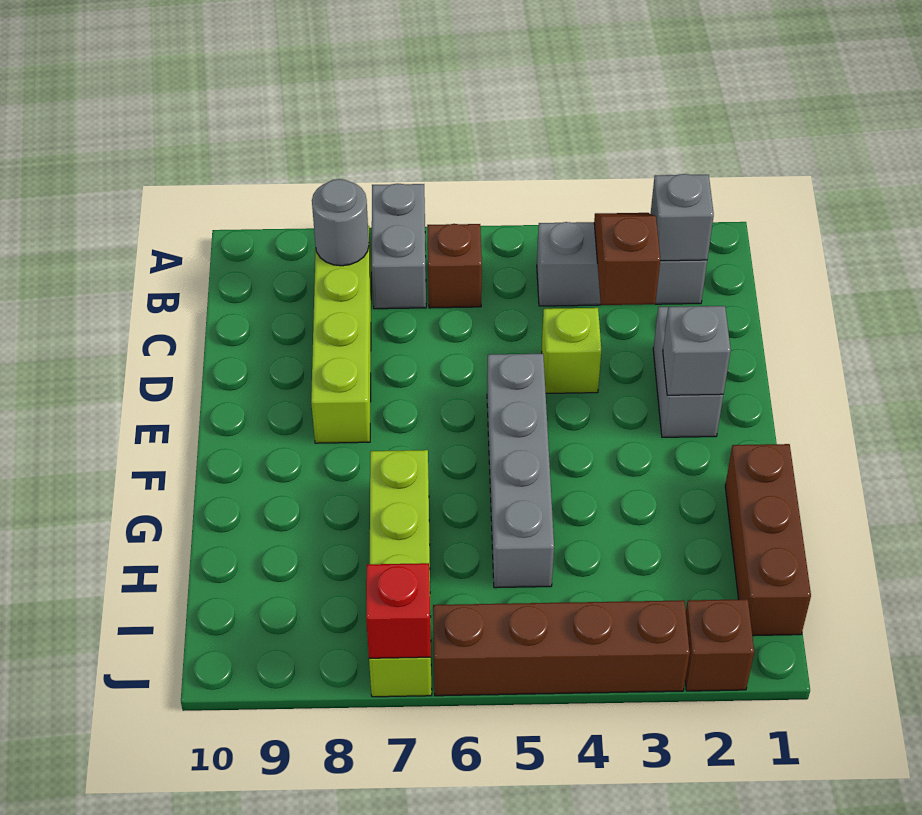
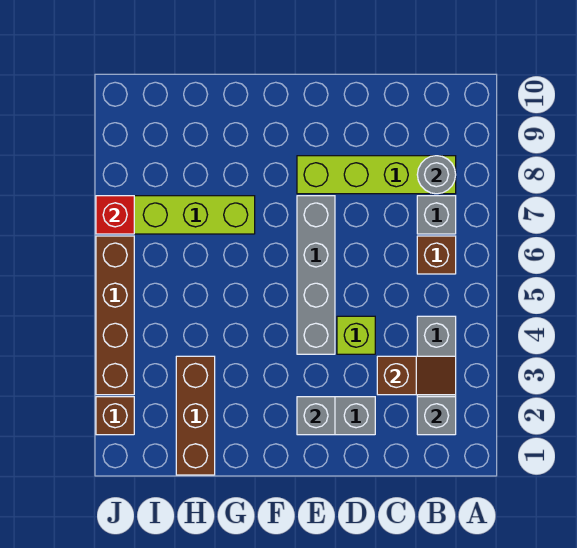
grey brick A7:B7 level 1 -> grey brick B7 level 1
grey brick E5:H5 level 1 -> grey brick E4:E7 level 1
brown brick G1:I1 level 1 -> brown brick H1:H3 level 1

